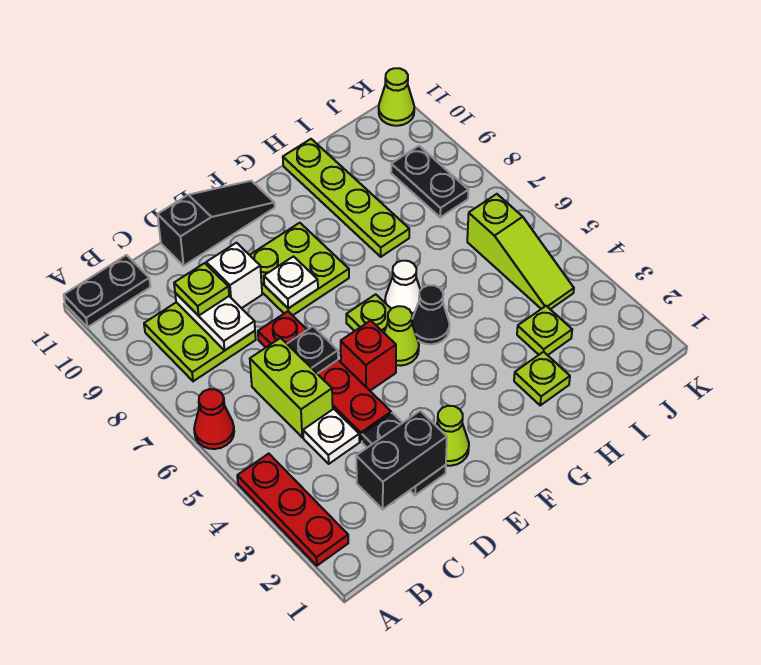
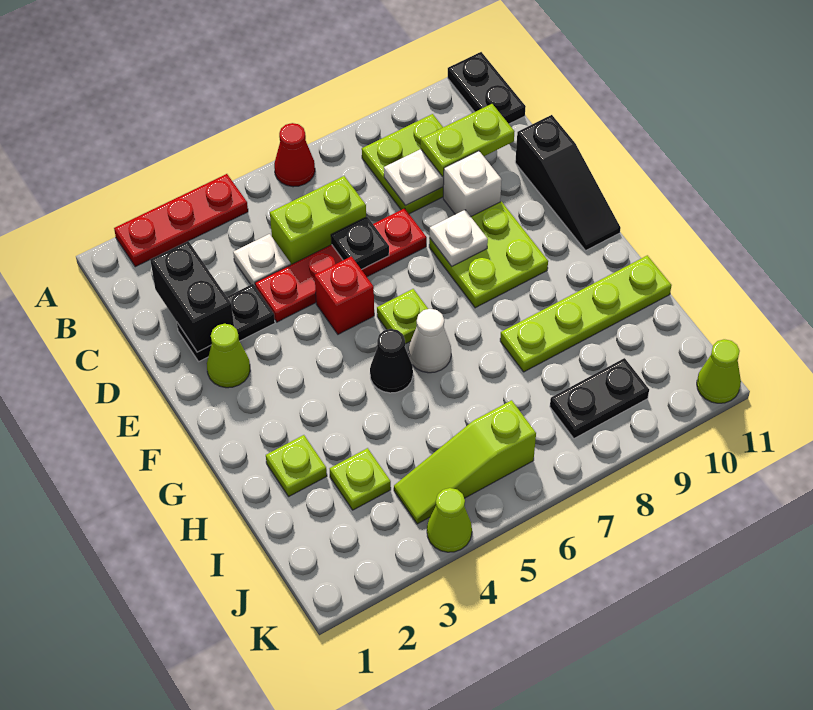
lime plate C9 level 3 -> lime plate C9:C10 level 3
lime cone F5 level 1 -> lime cone K4 level 1

